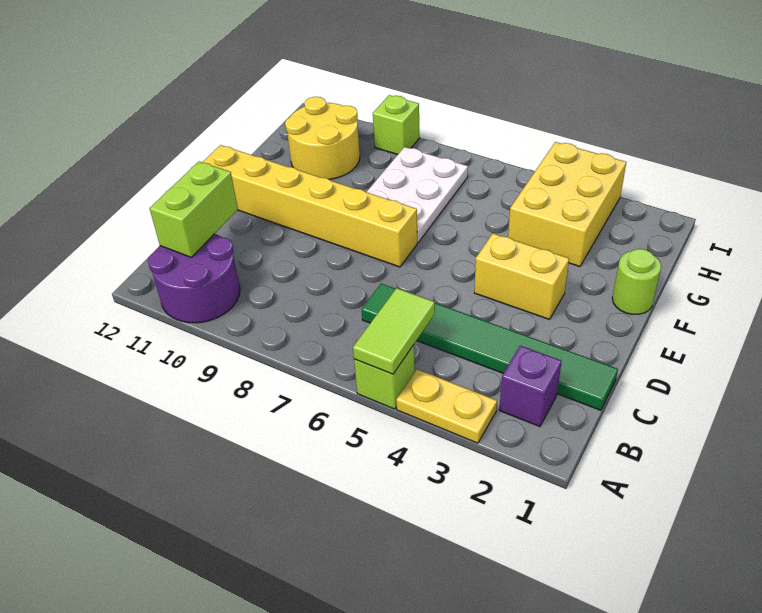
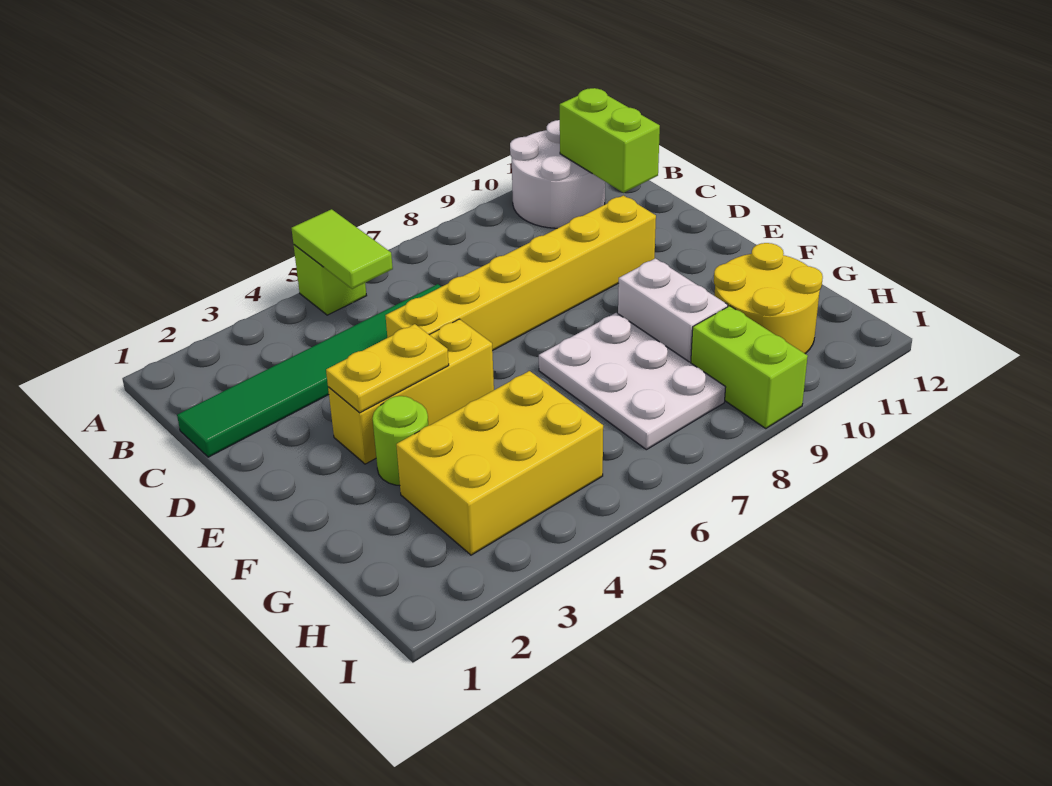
yellow plate A3:A4 level 1 -> yellow plate E3:E4 level 2
purple round brick A10:B11 level 1 -> white round brick A10:B11 level 1
purple brick B2 level 1 -> none
yellow brick E3:E4 level 1 -> yellow brick E3:E5 level 1
yellow brick E7:E12 level 1 -> yellow brick D5:D10 level 1
lime round brick F1 level 1 -> lime round brick F3 level 1
none -> white brick F9:G9 level 1
yellow brick G3:I4 level 1 -> yellow brick G3:H5 level 1
lime brick I9 level 1 -> lime brick H9:I9 level 1

